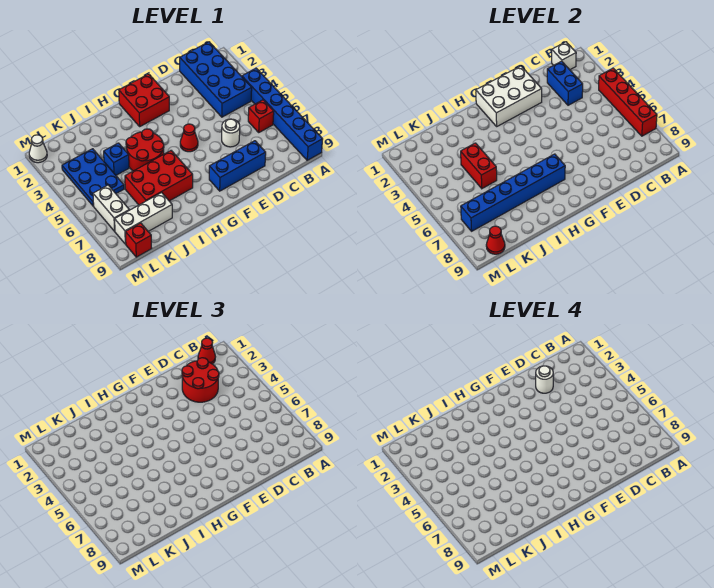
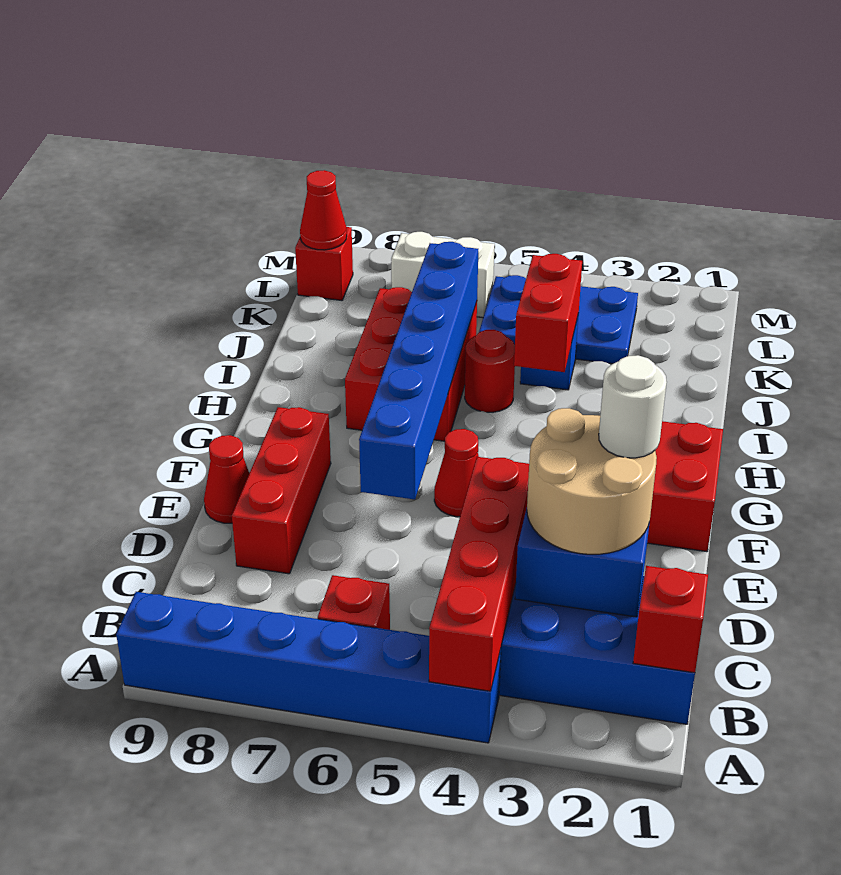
red brick A4:A7 level 2 -> red brick A4:D4 level 2
white brick B1 level 2 -> red brick B1 level 2
red cone B1 level 3 -> red cone E9 level 1
red round brick C2:D3 level 3 -> tan round brick C2:D3 level 3
white round brick D6 level 1 -> none
blue brick D8:F8 level 1 -> red brick D8:F8 level 1
white brick E1:G2 level 2 -> none
blue brick G7:L7 level 2 -> blue brick E6:J6 level 2
red round brick H4:I5 level 1 -> red round brick I5 level 1
red brick J4:J5 level 2 -> red brick I4:J4 level 2
white brick J8:L8 level 1 -> none
white cone M1 level 1 -> none

